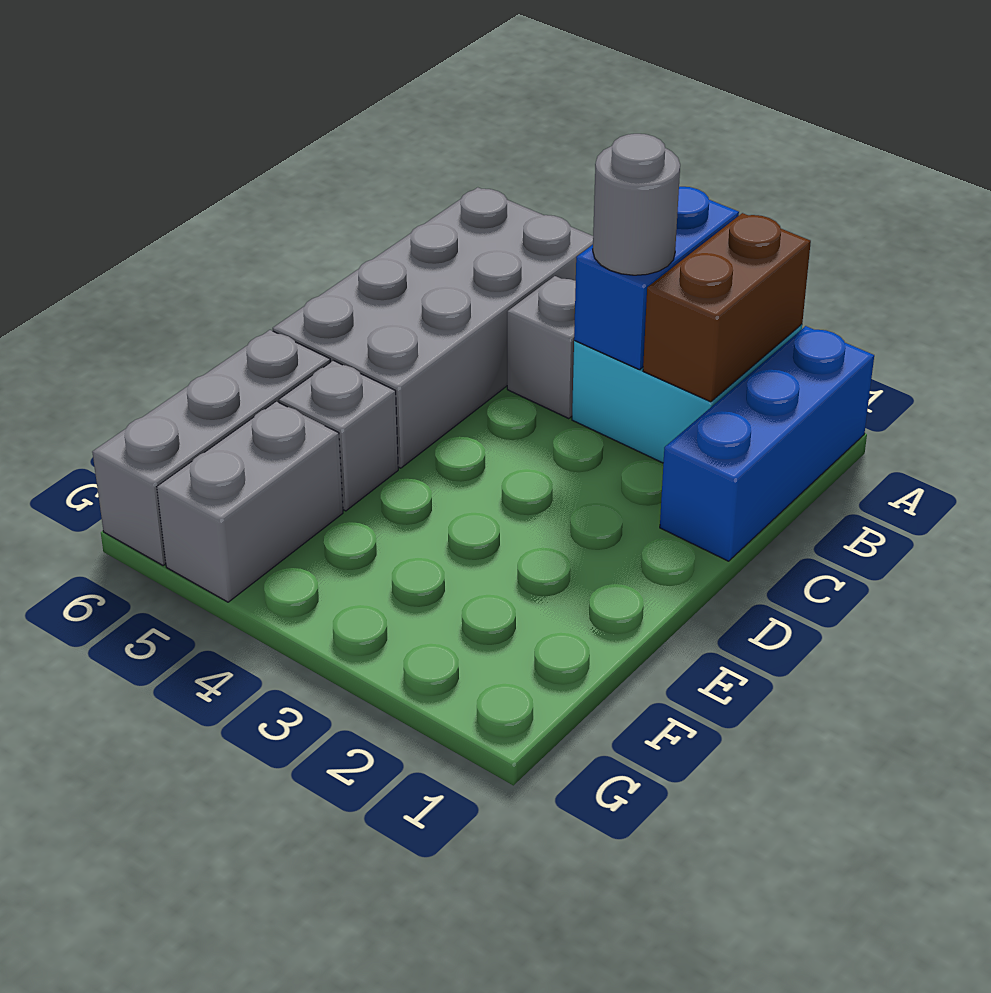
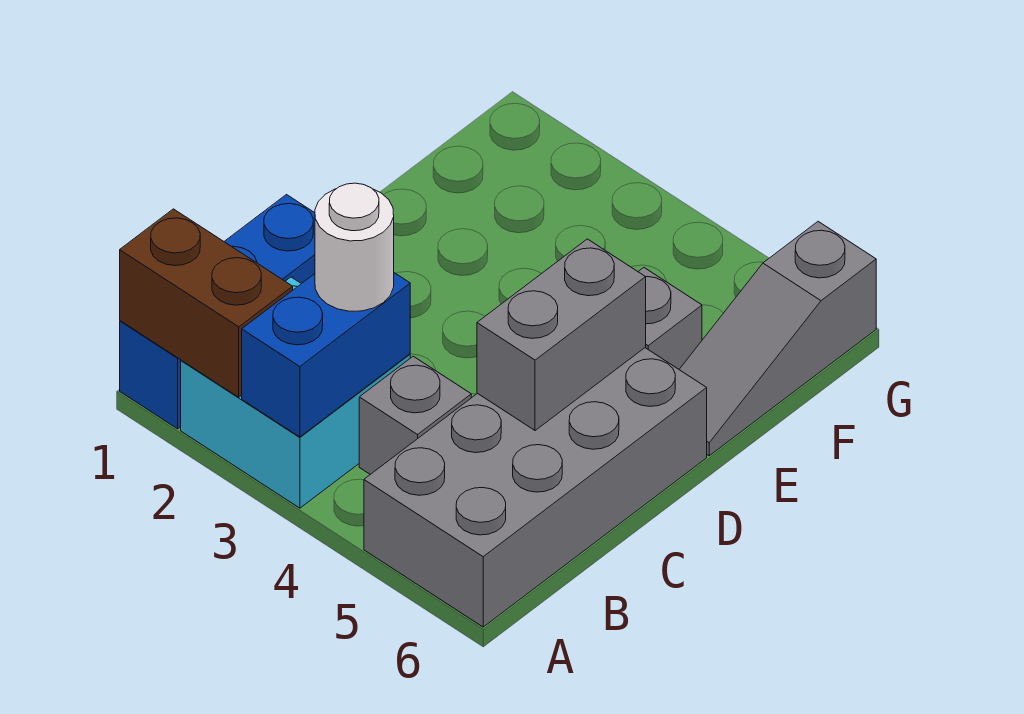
brown brick A2:B2 level 2 -> brown brick A1:A2 level 2
grey round brick B3 level 3 -> white round brick B3 level 3
grey brick E6:G6 level 1 -> grey slope E6:G6 level 1 top G
grey brick F5:G5 level 1 -> grey brick C5:D5 level 2

